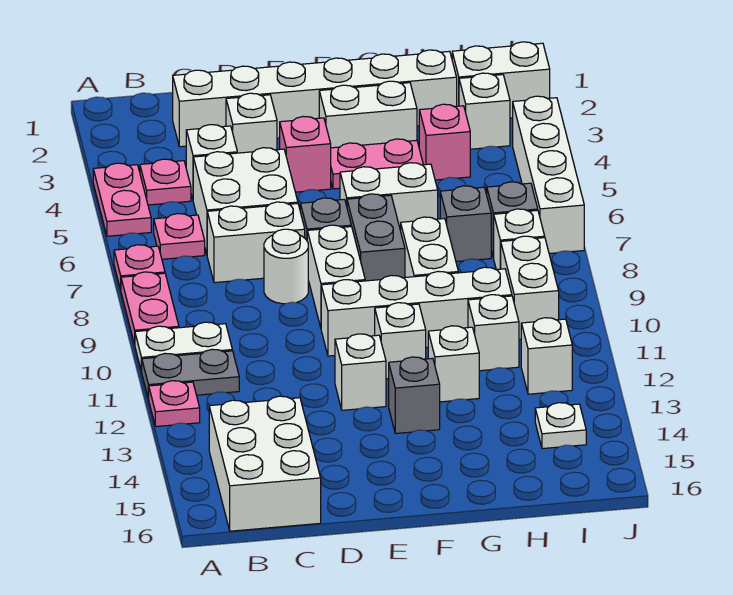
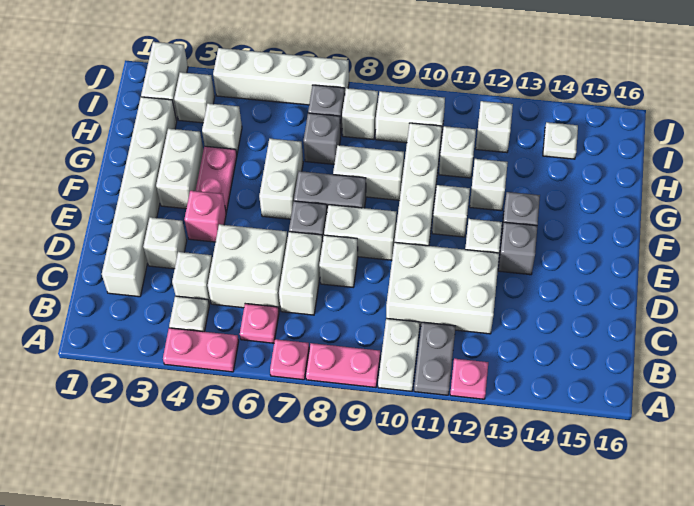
pink plate B4 level 1 -> white plate B4 level 1
white brick B14:C16 level 1 -> white brick C10:D12 level 1
white round brick D8 level 1 -> white brick D8 level 1
none -> grey brick E13 level 1
pink brick H4 level 1 -> white brick H4 level 1

